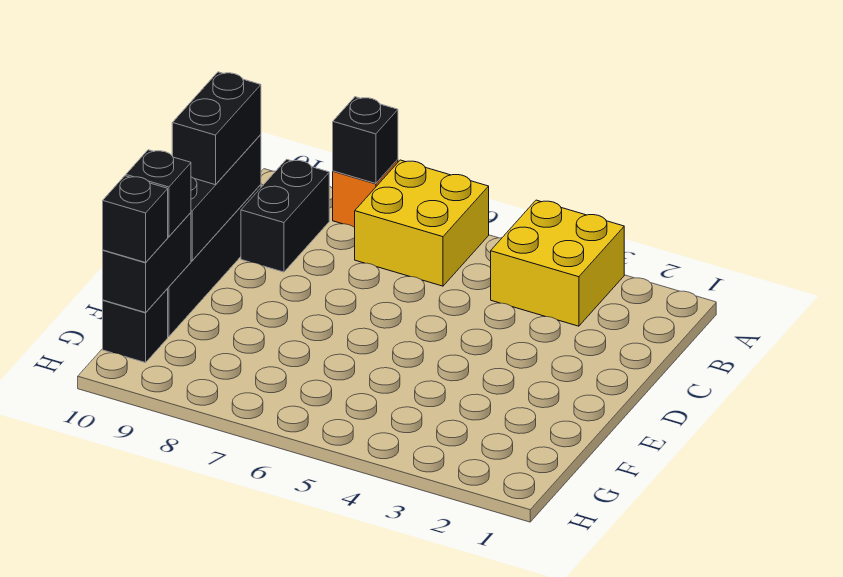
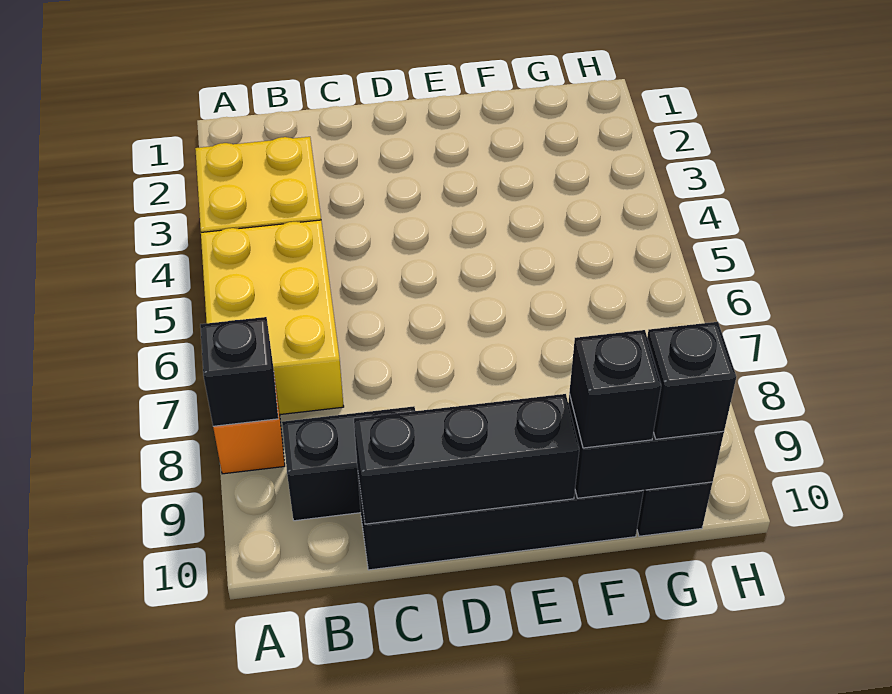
yellow brick A6:B7 level 1 -> yellow brick A5:B7 level 1
black brick C10:D10 level 3 -> none

